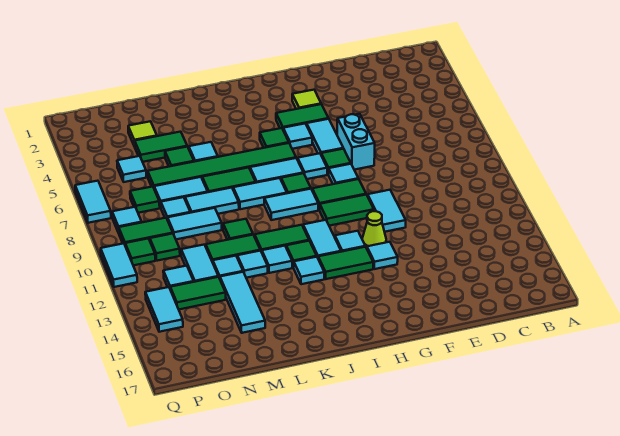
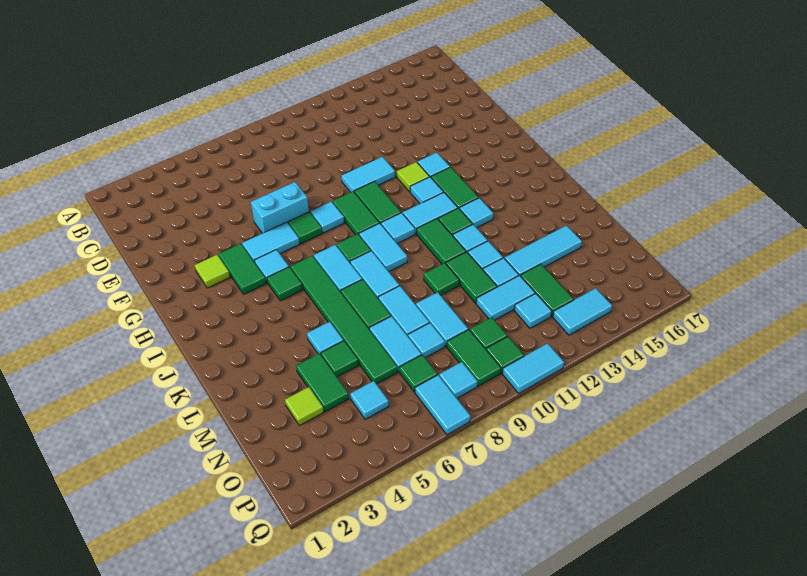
lime cone G12 level 1 -> lime tile G12 level 1
cyan tile H7 level 1 -> cyan tile I10 level 1
cyan tile Q6:Q7 level 1 -> cyan tile P7:Q7 level 1

